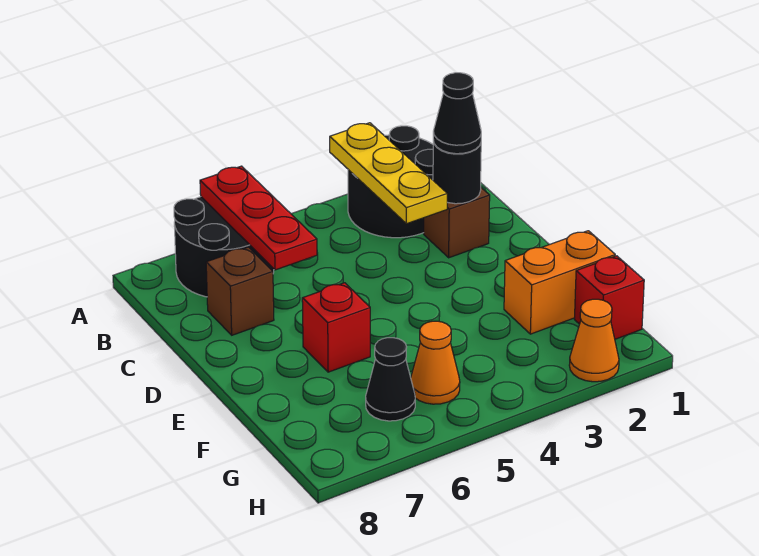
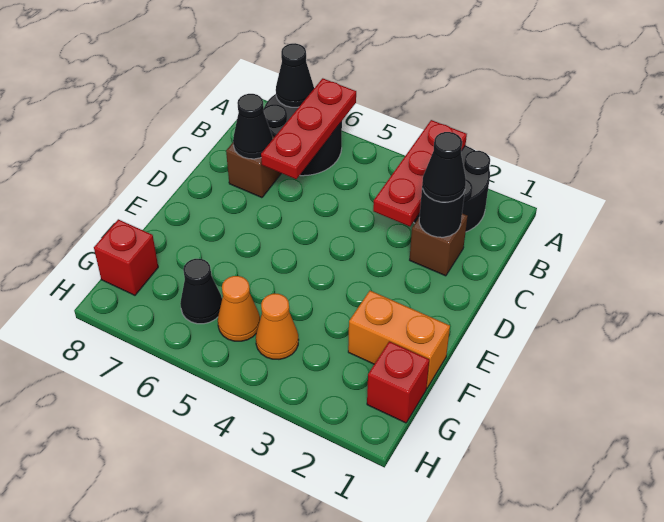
yellow plate A3:C3 level 2 -> red plate A3:C3 level 2
none -> black cone A7 level 2
none -> black cone C7 level 2
red brick E6 level 1 -> red brick G8 level 1
orange cone H2 level 1 -> orange cone G4 level 1

